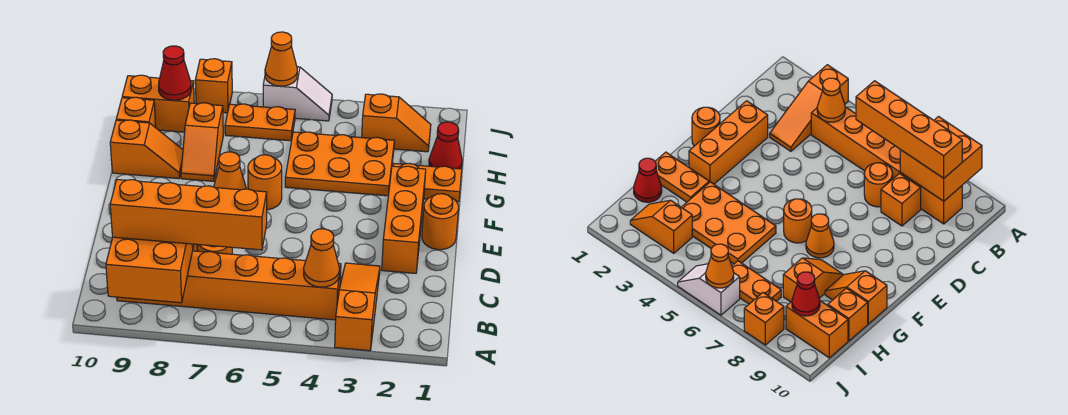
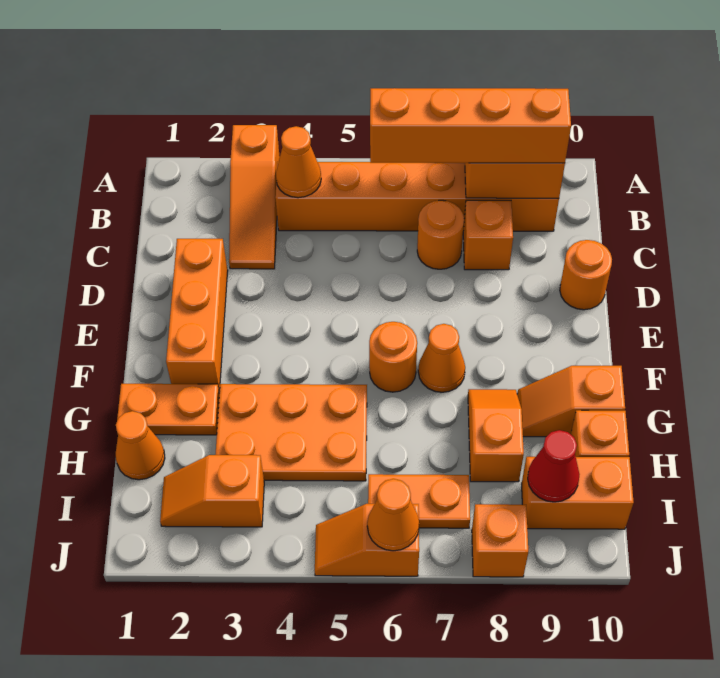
orange round brick E1 level 1 -> orange round brick D10 level 1
red cone H1 level 1 -> orange cone H1 level 1
white slope J5:J6 level 1 top 6 -> orange slope J5:J6 level 1 top 6

